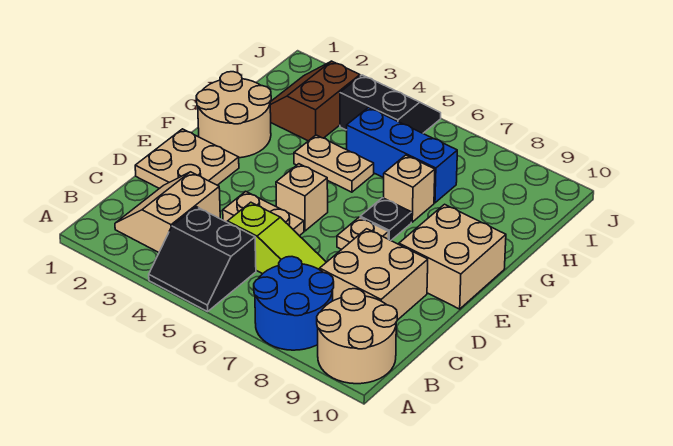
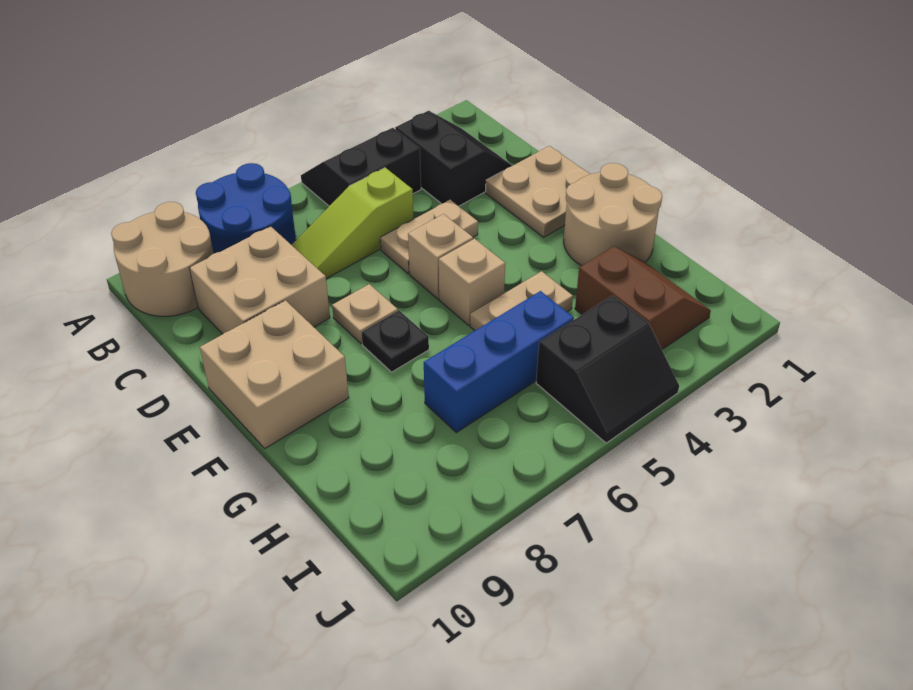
tan slope B2:C3 level 1 top 3 -> black slope B2:C3 level 1 top 3
tan brick G7 level 1 -> tan brick F5 level 1

